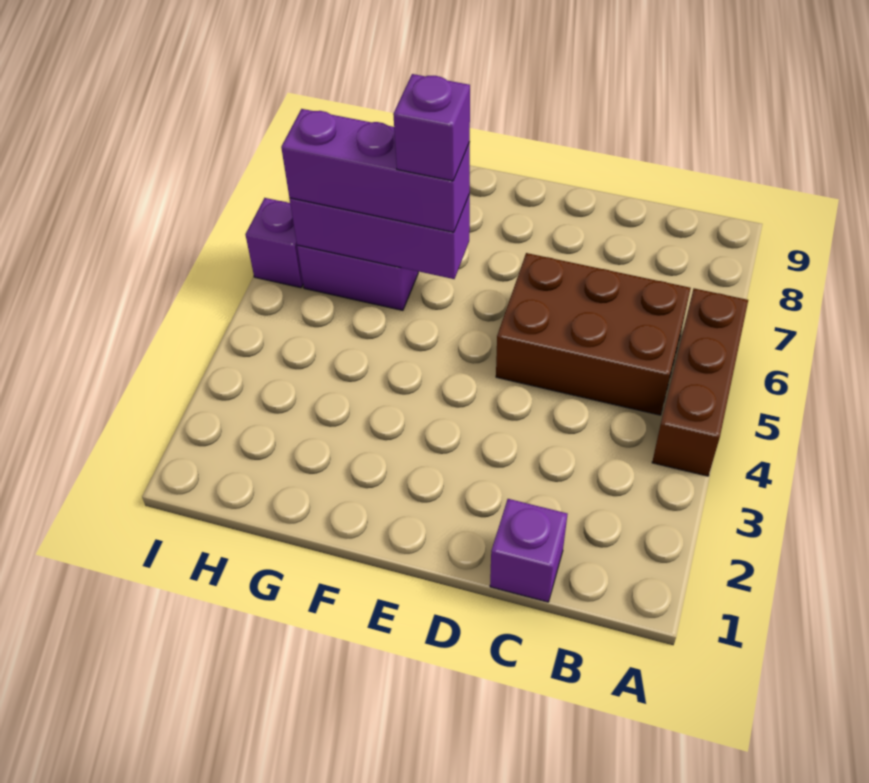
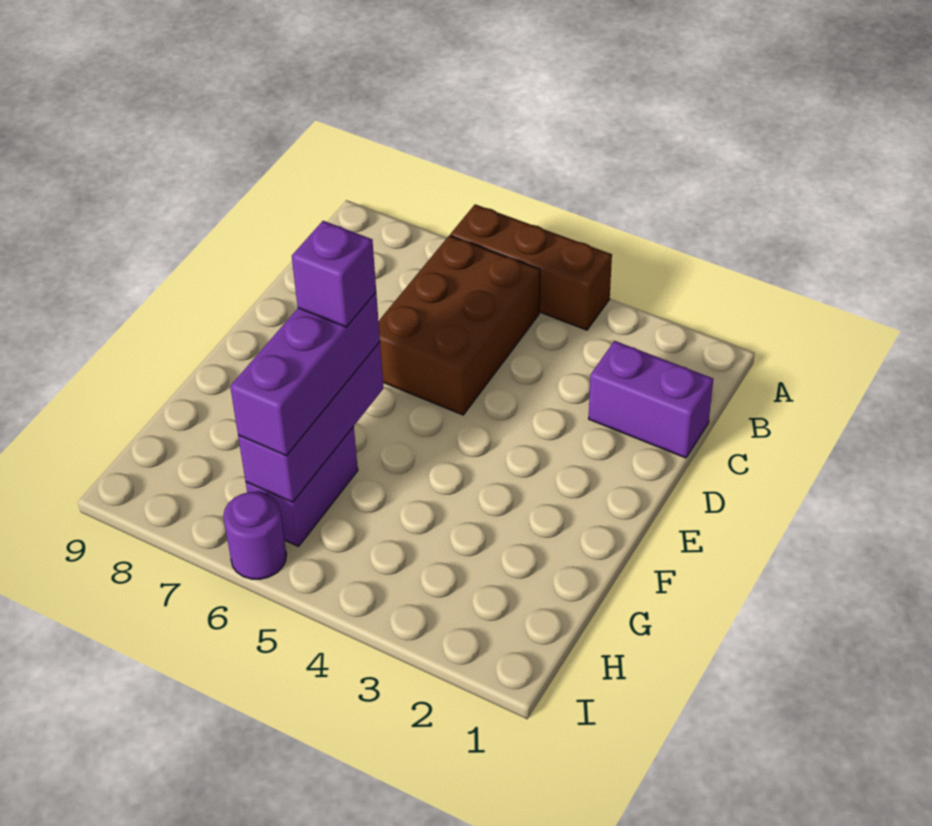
purple brick C1 level 1 -> purple brick C1:C2 level 1
purple brick I6 level 1 -> purple round brick I6 level 1

